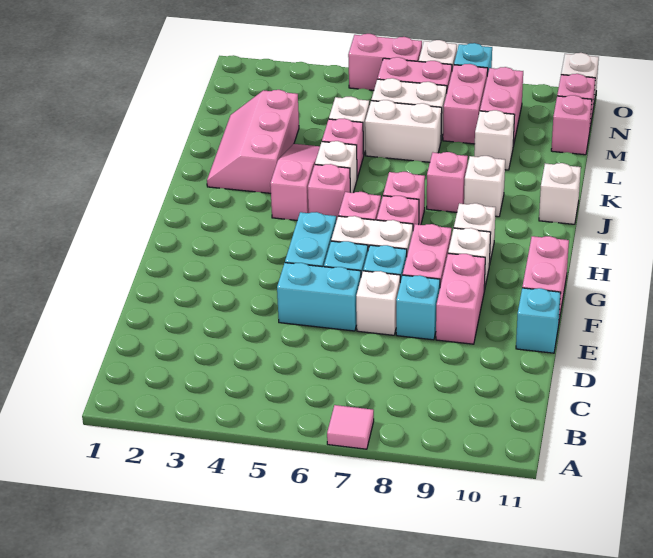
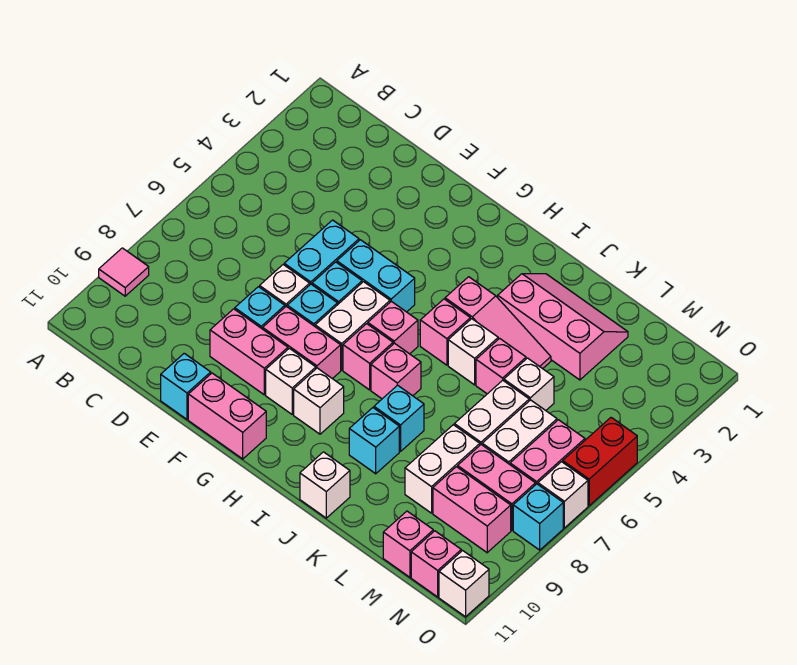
pink tile A7 level 1 -> pink tile A9 level 1
pink brick J8 level 1 -> cyan brick J8 level 1
white brick J9 level 1 -> cyan brick J9 level 1
white brick L9 level 1 -> white brick L8:L9 level 1
pink brick O5:O6 level 1 -> red brick O5:O6 level 1

